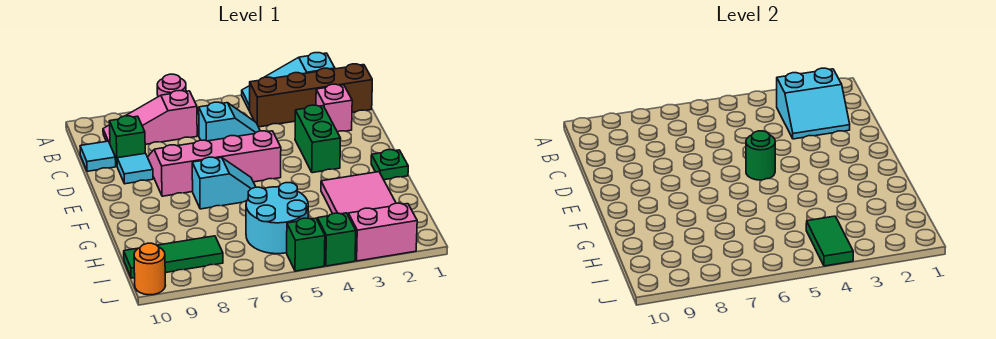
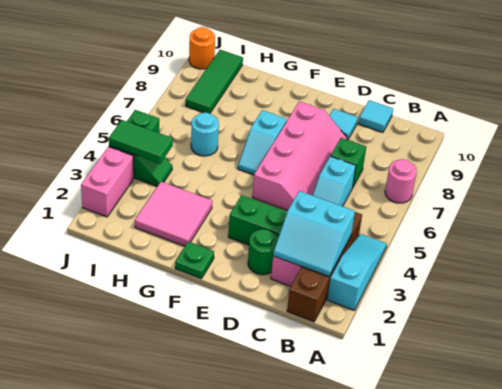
cyan slope B2:C3 level 2 top B -> cyan slope B2:C3 level 2 top 3
pink slope B7:B9 level 1 top 7 -> none
green brick C9 level 1 -> green brick C7 level 1
green round brick E5 level 2 -> green round brick D2 level 1
cyan round brick H5:I6 level 1 -> cyan round brick H6 level 1

